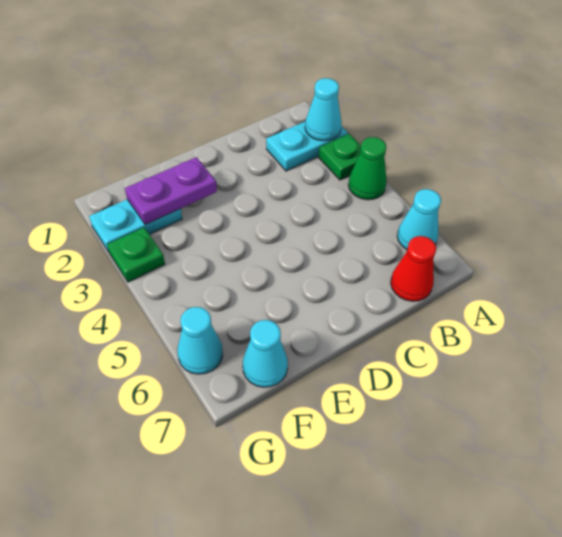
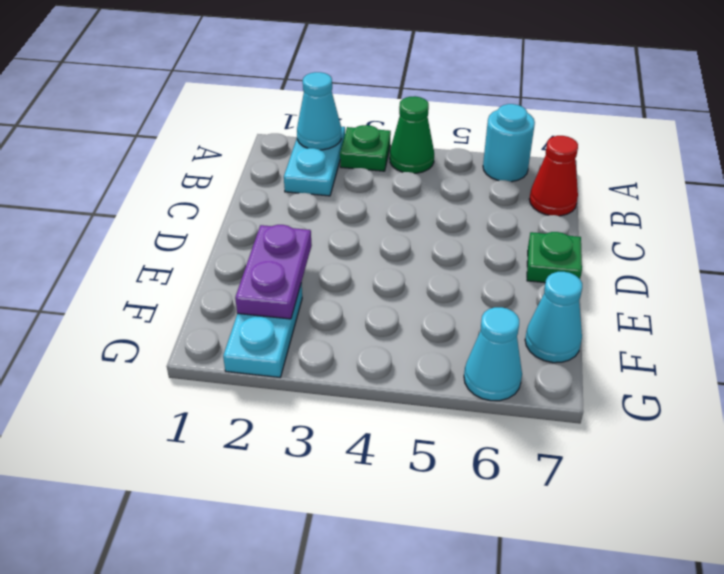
cyan cone A6 level 1 -> cyan round brick A6 level 1
green plate G3 level 1 -> green plate D7 level 1

